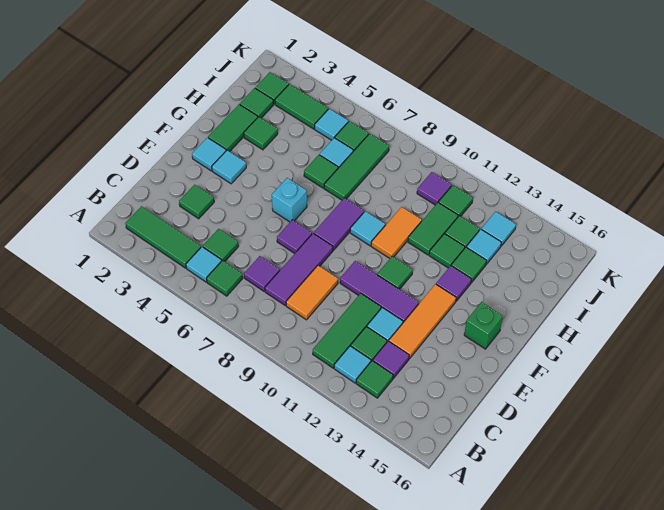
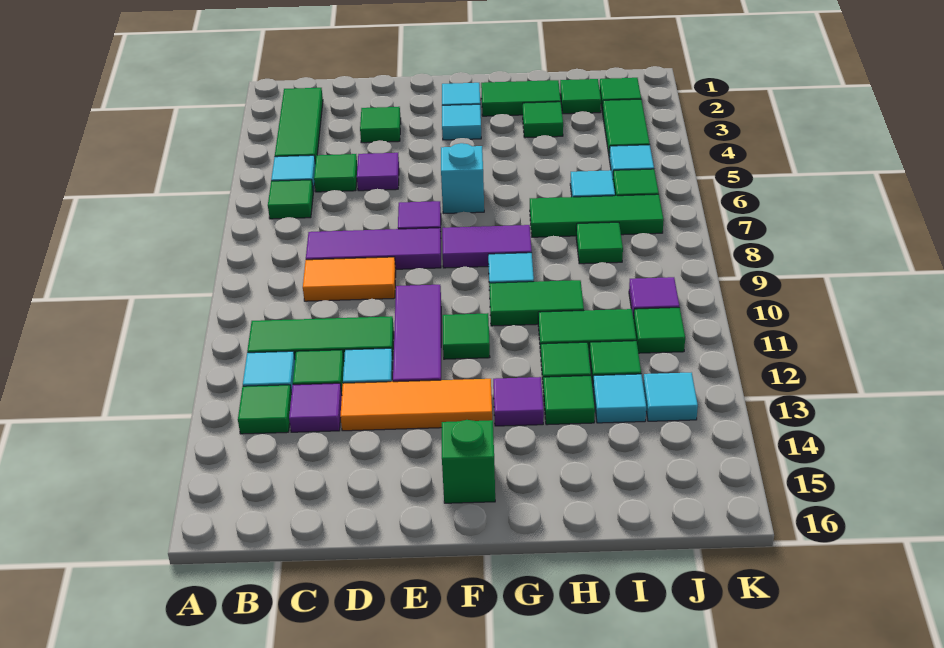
purple tile C7 level 1 -> purple tile D5 level 1
orange tile G10:H10 level 1 -> green tile G10:H10 level 1
green tile H6 level 1 -> green tile I8 level 1

